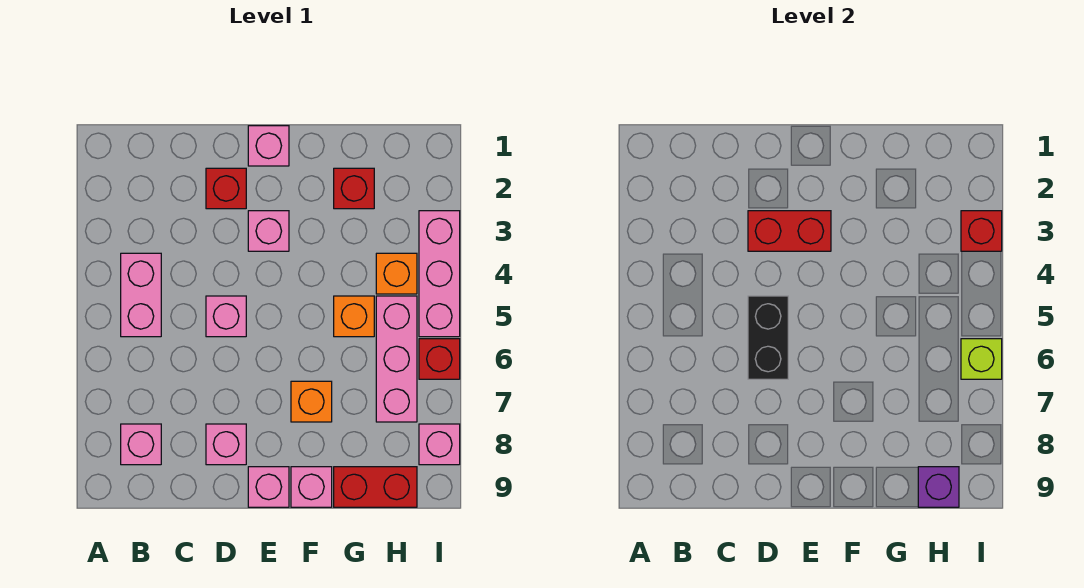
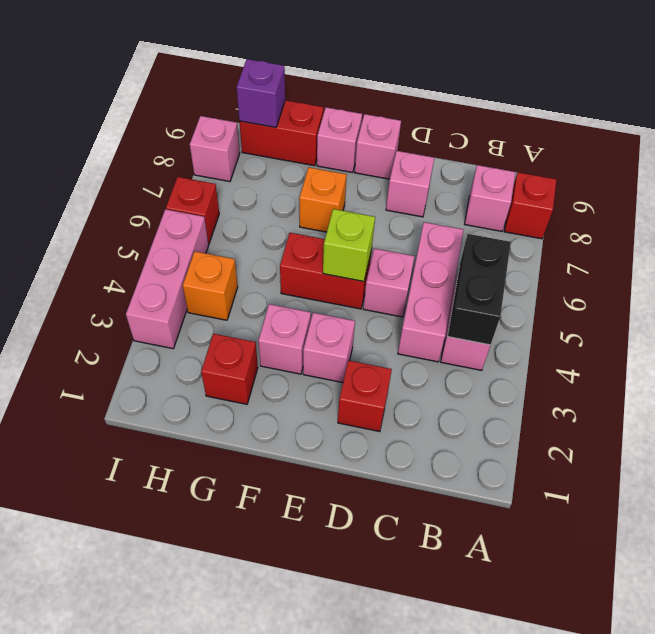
red brick D3:E3 level 2 -> red brick E5:F5 level 1
black brick D5:D6 level 2 -> black brick B4:B5 level 2
pink brick E1 level 1 -> pink brick F3 level 1
orange brick G5 level 1 -> none
pink brick H5:H7 level 1 -> pink brick C4:C6 level 1
red brick I3 level 2 -> red brick A8 level 1
lime brick I6 level 2 -> lime brick E5 level 2

